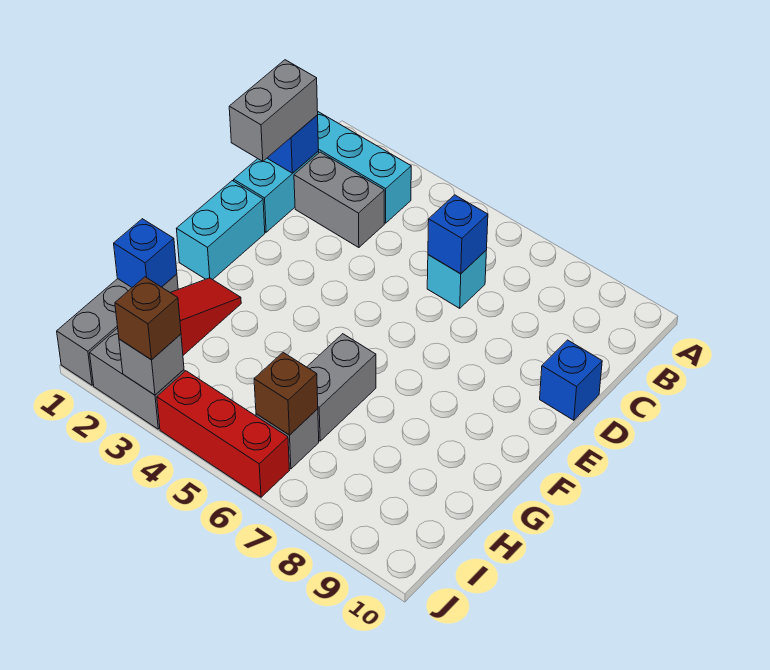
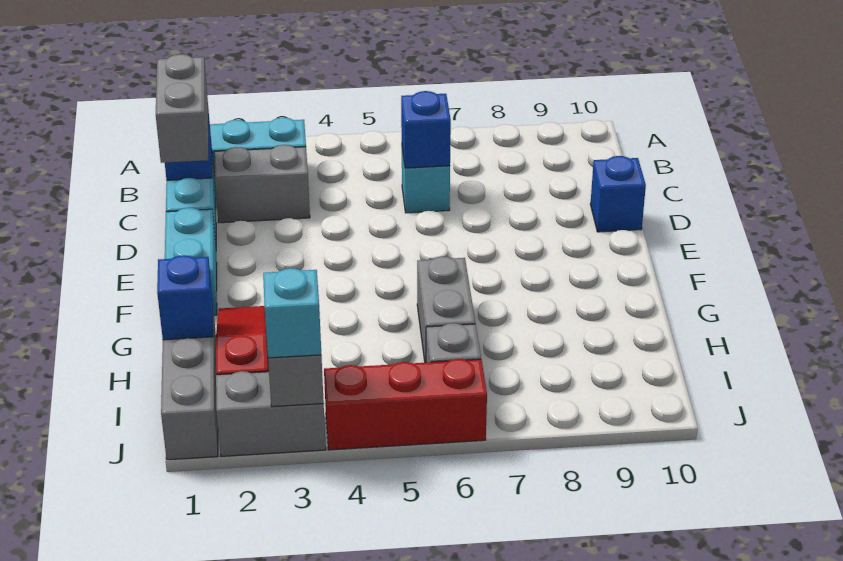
brown brick I6 level 2 -> none
brown brick J3 level 3 -> cyan brick J3 level 3

